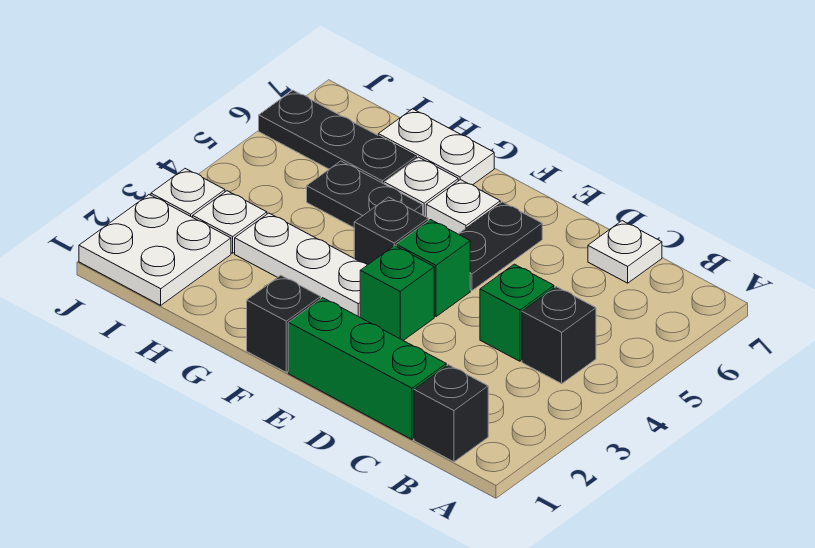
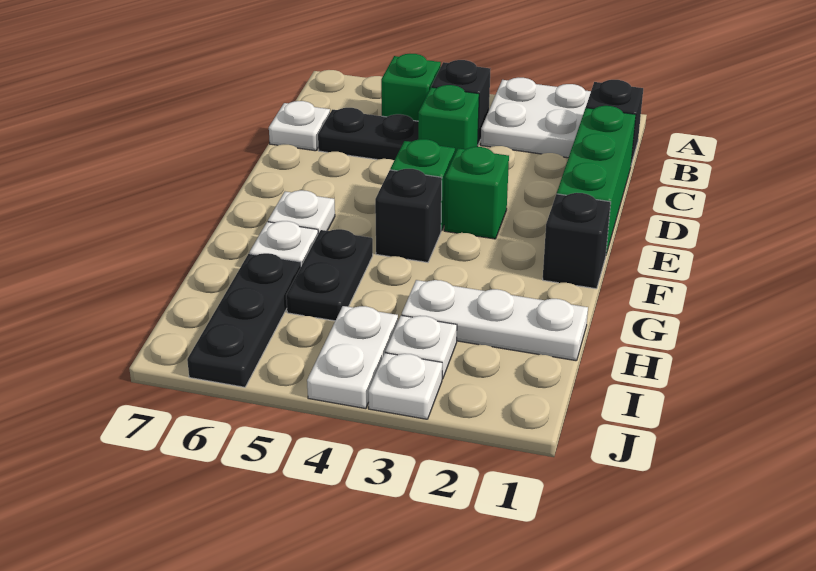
none -> green brick B5 level 1
black plate E5:E6 level 1 -> black plate C5:C6 level 1
white plate F3:H3 level 1 -> white plate H1:H3 level 1
white plate G7:H7 level 1 -> white plate I4:J4 level 1
white plate I1:J2 level 1 -> white plate A2:B3 level 1

